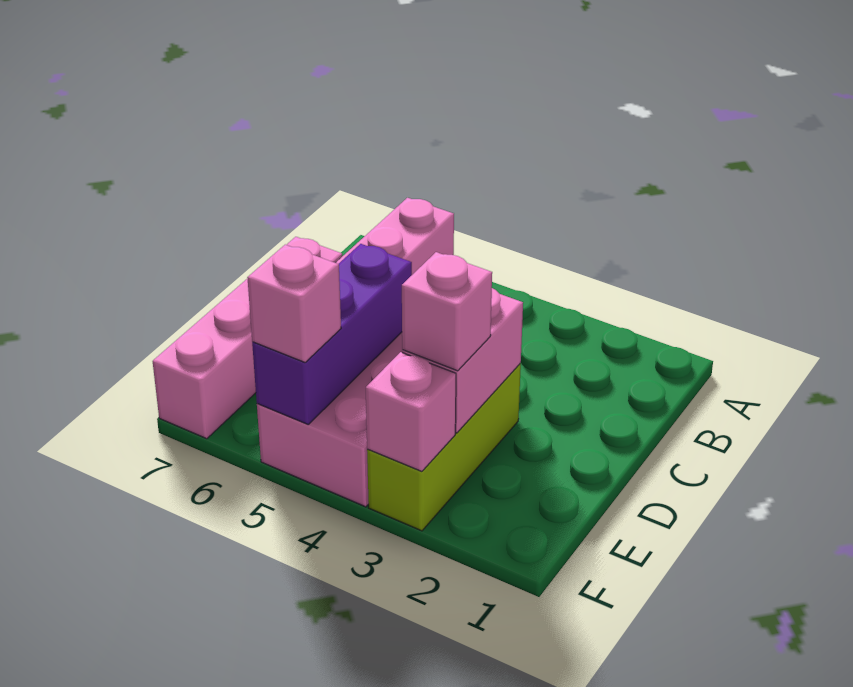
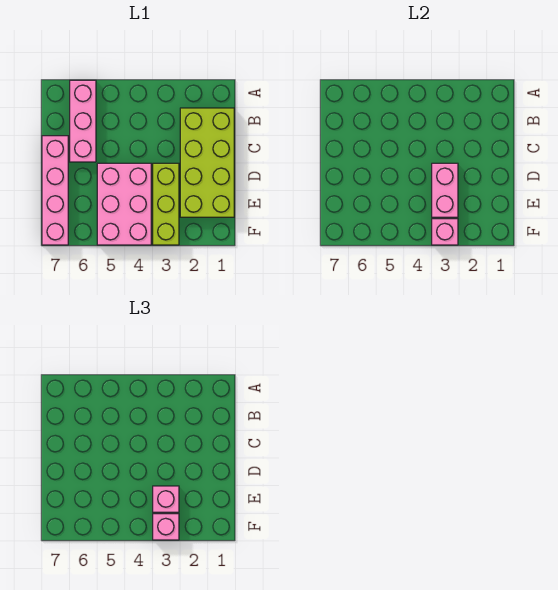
none -> lime brick B1:E2 level 1
purple brick D5:F5 level 2 -> none
pink brick F5 level 3 -> pink brick F3 level 3

